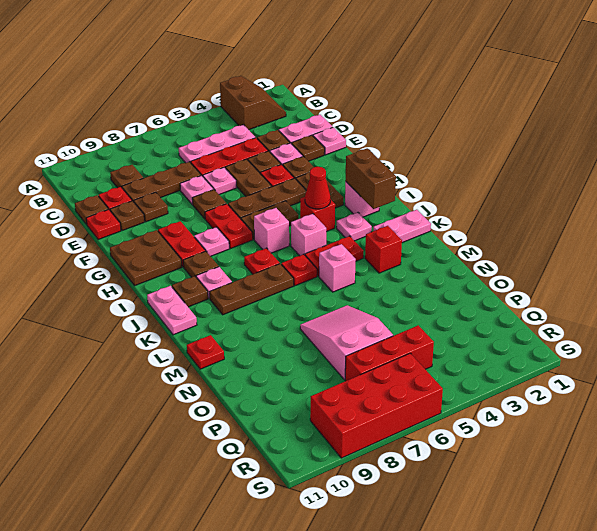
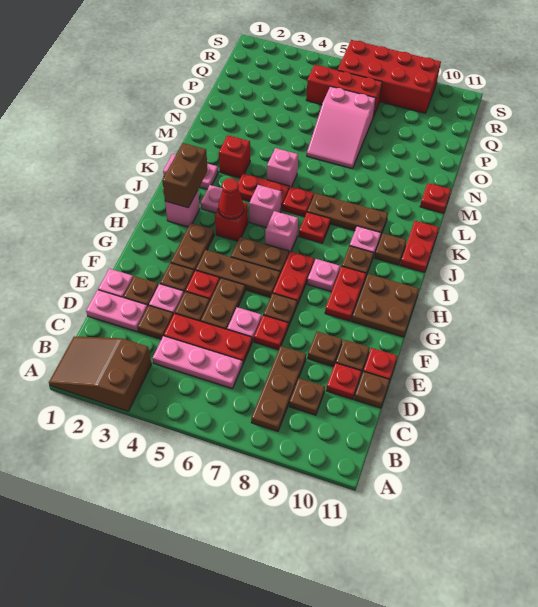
brown slope A2:B3 level 1 top 3 -> brown slope A1:B3 level 1 top 3
brown plate D7:D9 level 1 -> brown plate B8:D8 level 1
pink plate E7 level 1 -> red plate E7 level 1
pink plate J11:K11 level 1 -> red plate J11:K11 level 1

